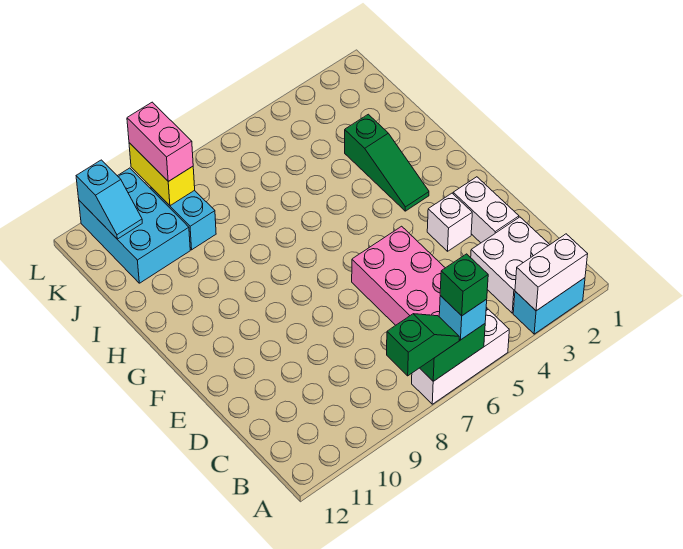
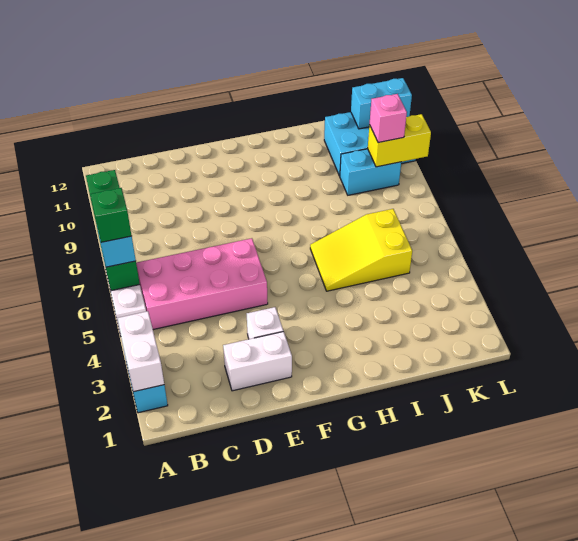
white brick B2:C3 level 1 -> none
green slope G3:I3 level 1 top I -> none
none -> yellow slope H5:J6 level 1 top J
pink brick K9:L9 level 3 -> pink brick K9 level 3
cyan slope K11:L11 level 2 top L -> cyan brick K11:L11 level 2

